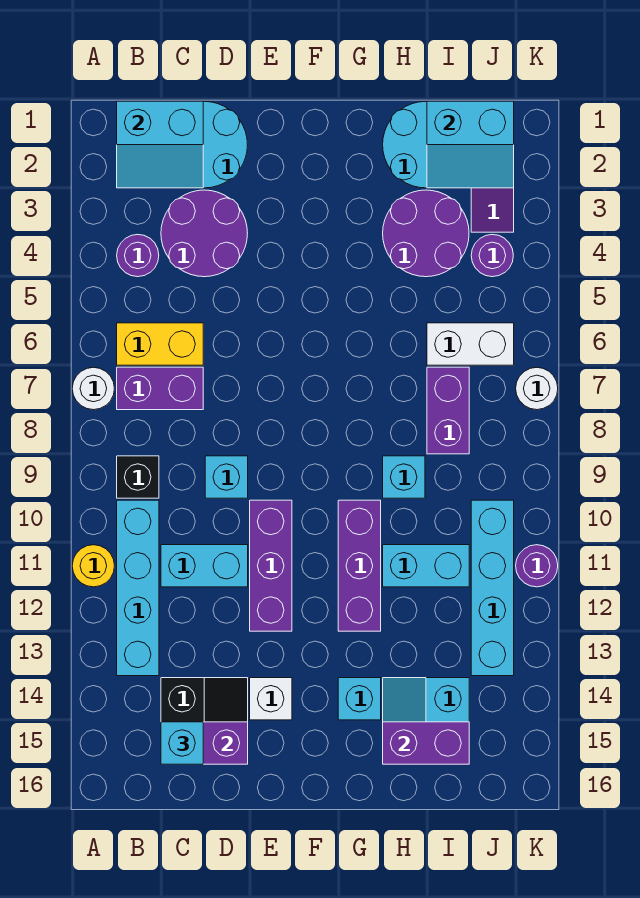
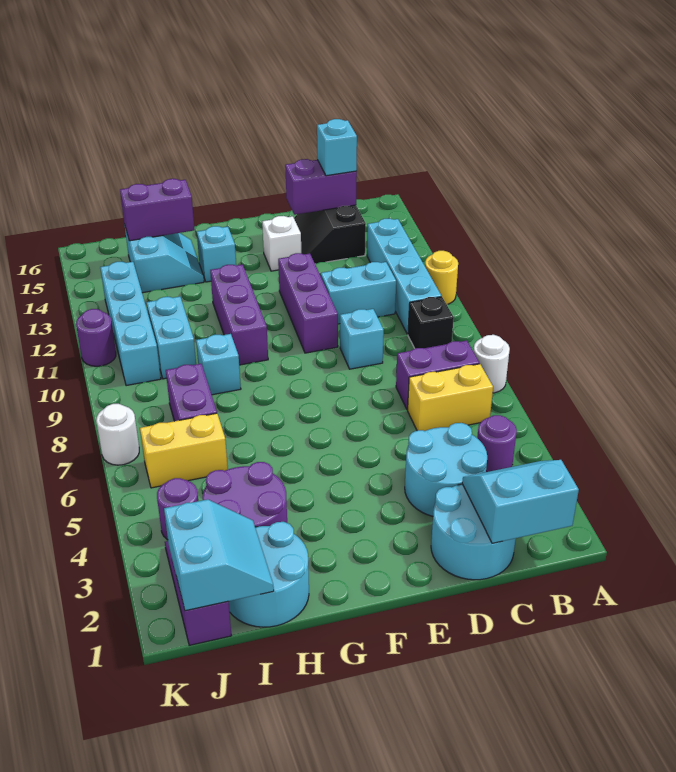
purple round brick C3:D4 level 1 -> cyan round brick C3:D4 level 1
cyan brick H11:I11 level 1 -> cyan brick I10:I11 level 1
cyan slope I1:J2 level 2 top 1 -> cyan slope I1:J2 level 2 top J
white brick I6:J6 level 1 -> yellow brick I6:J6 level 1

